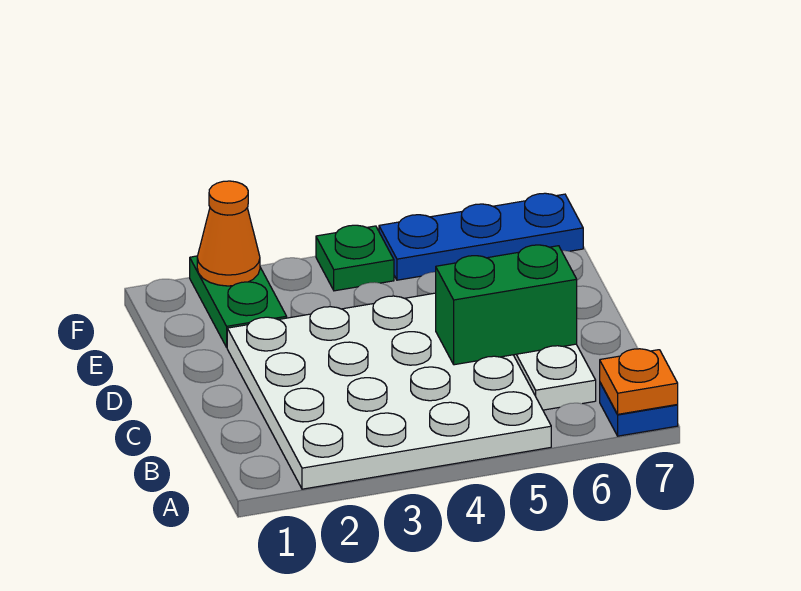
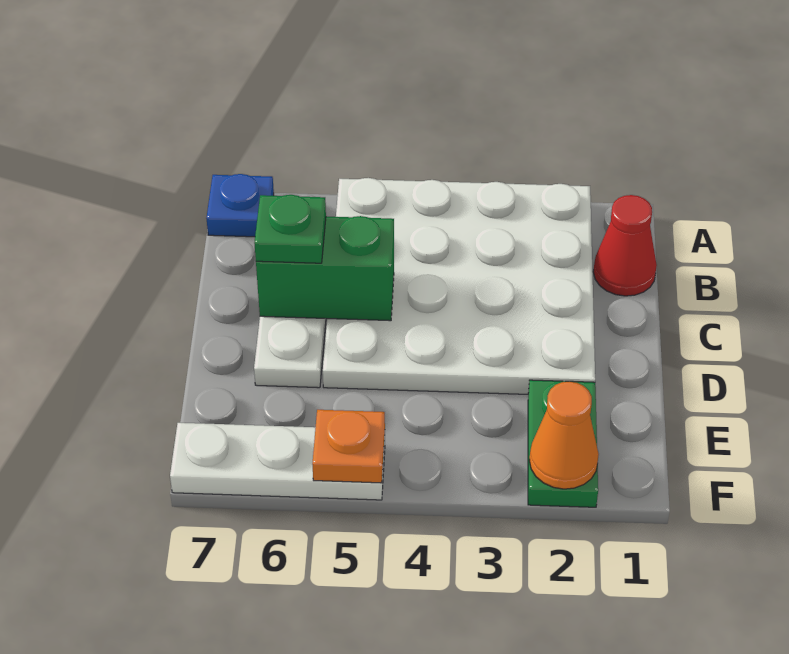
orange plate A7 level 2 -> orange plate F5 level 2
none -> red cone B1 level 1
green plate F4 level 1 -> green plate C6 level 3
blue plate F5:F7 level 1 -> white plate F5:F7 level 1

